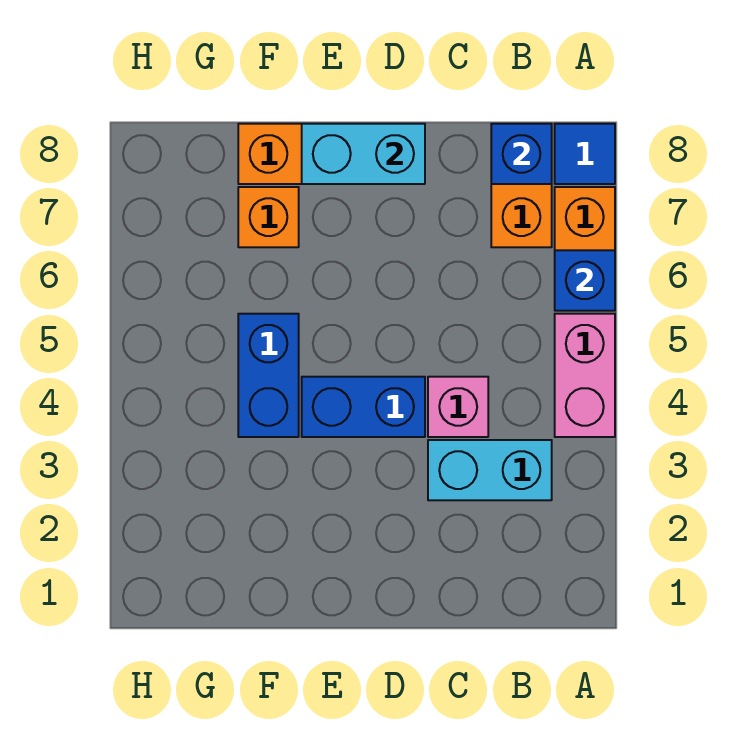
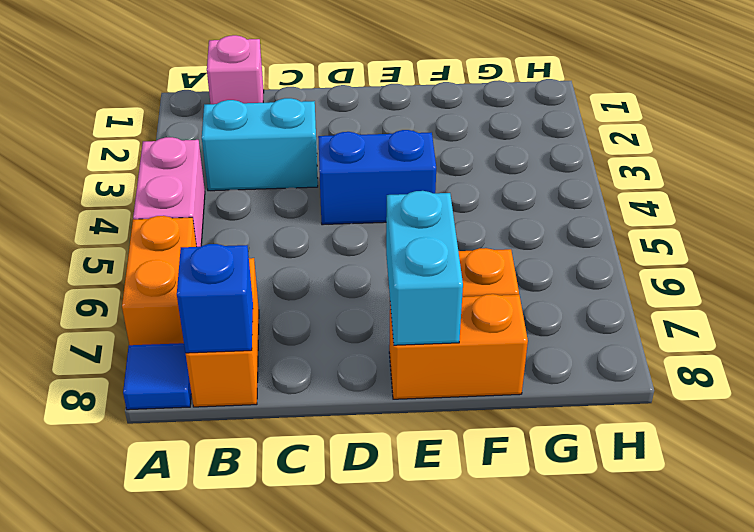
blue brick A6 level 2 -> none
pink brick C4 level 1 -> pink brick B1 level 1
cyan brick D8:E8 level 2 -> cyan brick E7:E8 level 2
blue brick F4:F5 level 1 -> none

